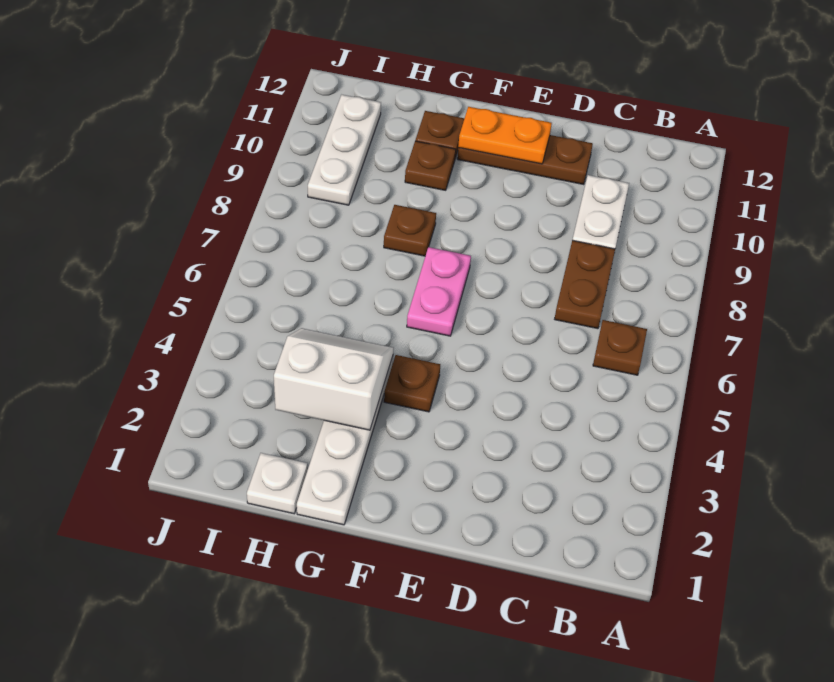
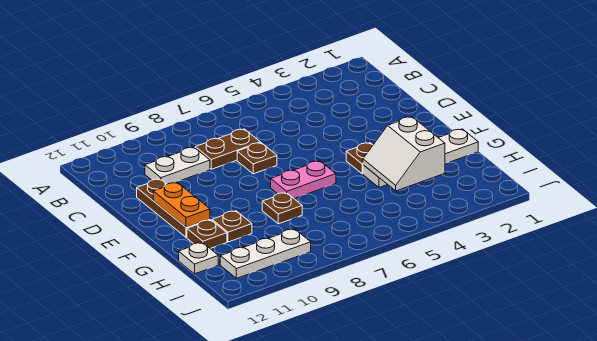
brown plate B6 level 1 -> brown plate D7 level 1
white plate H1 level 1 -> white plate H12 level 1

